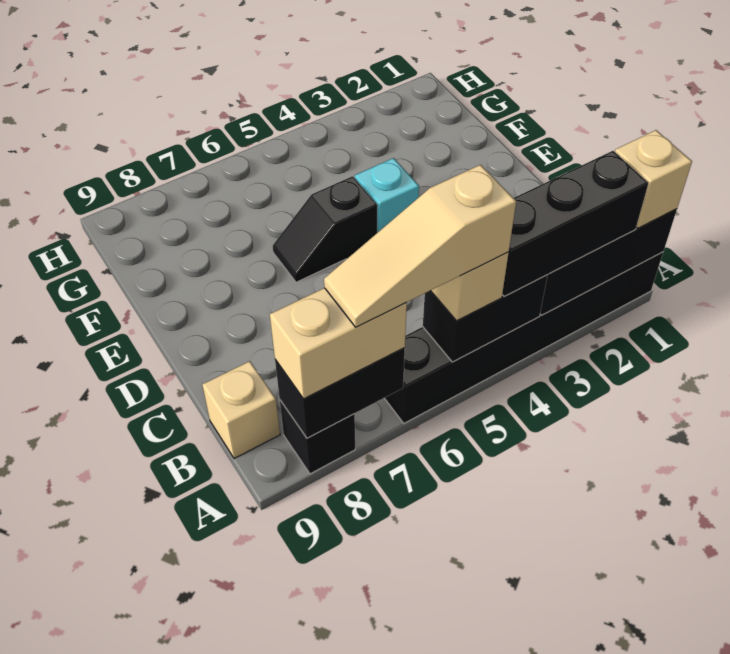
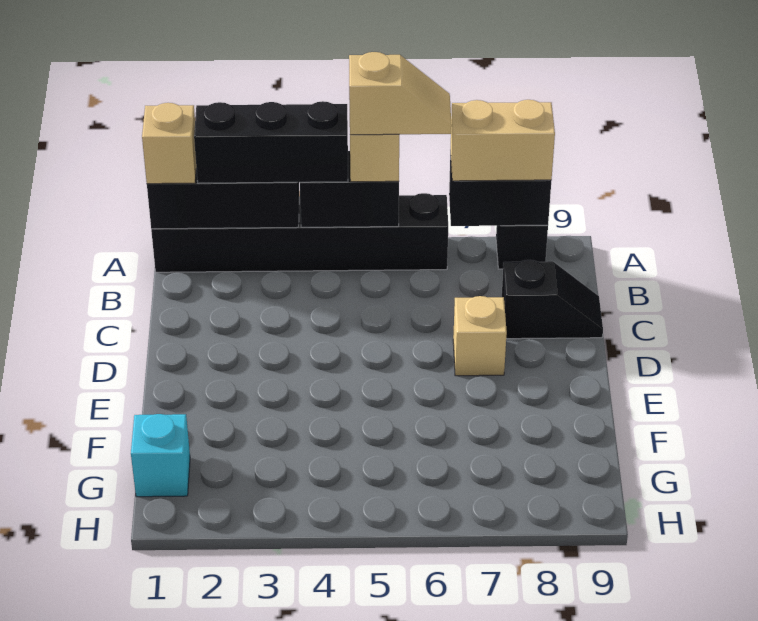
tan slope A5:A7 level 4 top 5 -> tan slope A5:A6 level 4 top 5
tan brick B9 level 1 -> tan brick D7 level 1
cyan brick E4 level 1 -> cyan brick G1 level 1
black slope E5:E6 level 1 top 5 -> black slope C8:C9 level 1 top 8

